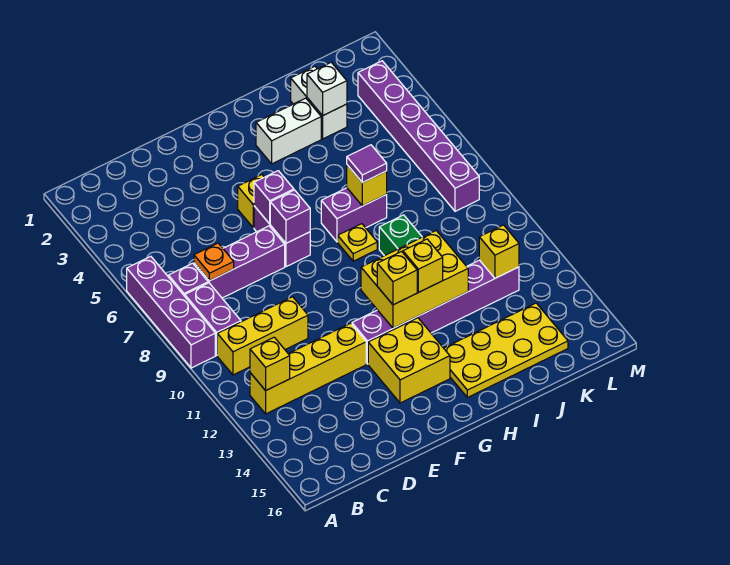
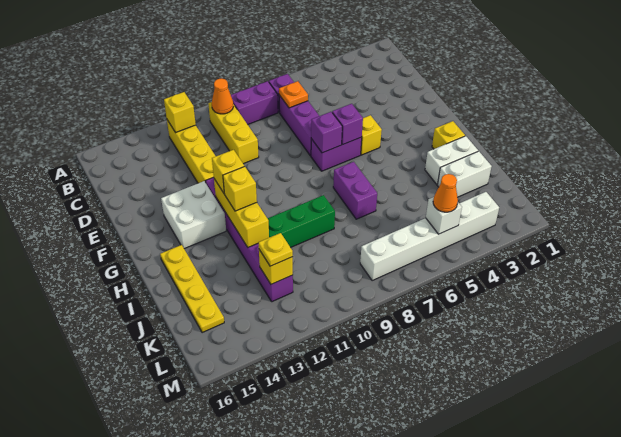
purple brick A6:A9 level 1 -> none
none -> orange cone B10 level 2
yellow brick F13:G14 level 1 -> white brick F13:G14 level 1
yellow brick G11:I12 level 2 -> yellow brick G12:I12 level 2
white brick H3:I3 level 1 -> white brick I2:I3 level 1
yellow plate H8 level 1 -> yellow plate K12 level 3
yellow plate H14:K15 level 1 -> yellow plate H15:K15 level 1
yellow brick I7 level 2 -> yellow brick H2 level 1
purple tile I7 level 3 -> none
white brick J3 level 2 -> white brick L5 level 2
purple brick L3:L8 level 1 -> white brick L3:L8 level 1
none -> orange cone L5 level 3

